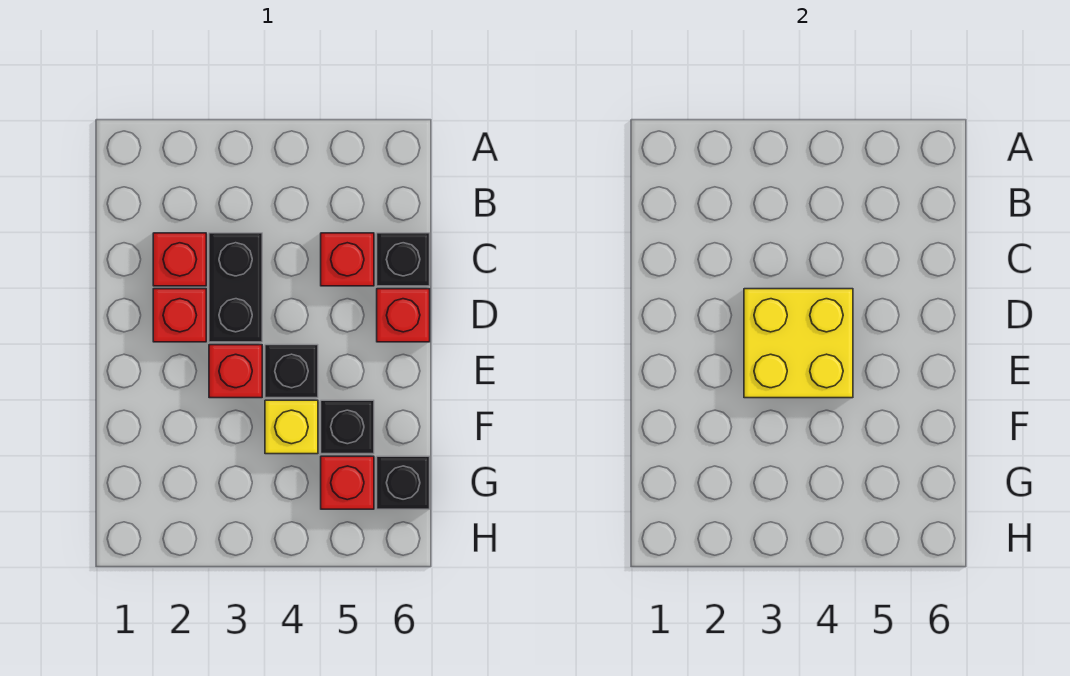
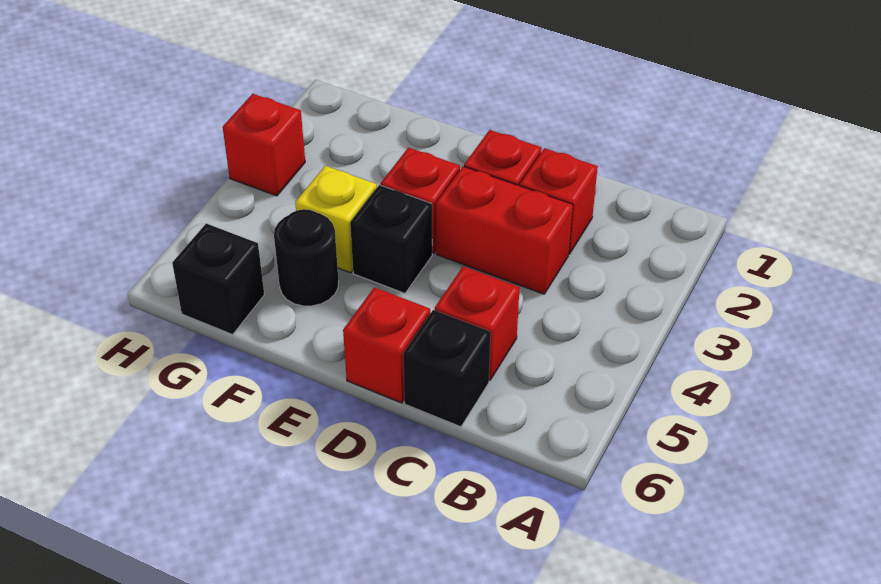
black brick C3:D3 level 1 -> red brick C3:D3 level 1
yellow brick D3:E4 level 2 -> none
black brick F5 level 1 -> black round brick F5 level 1
red brick G5 level 1 -> red brick H3 level 1

